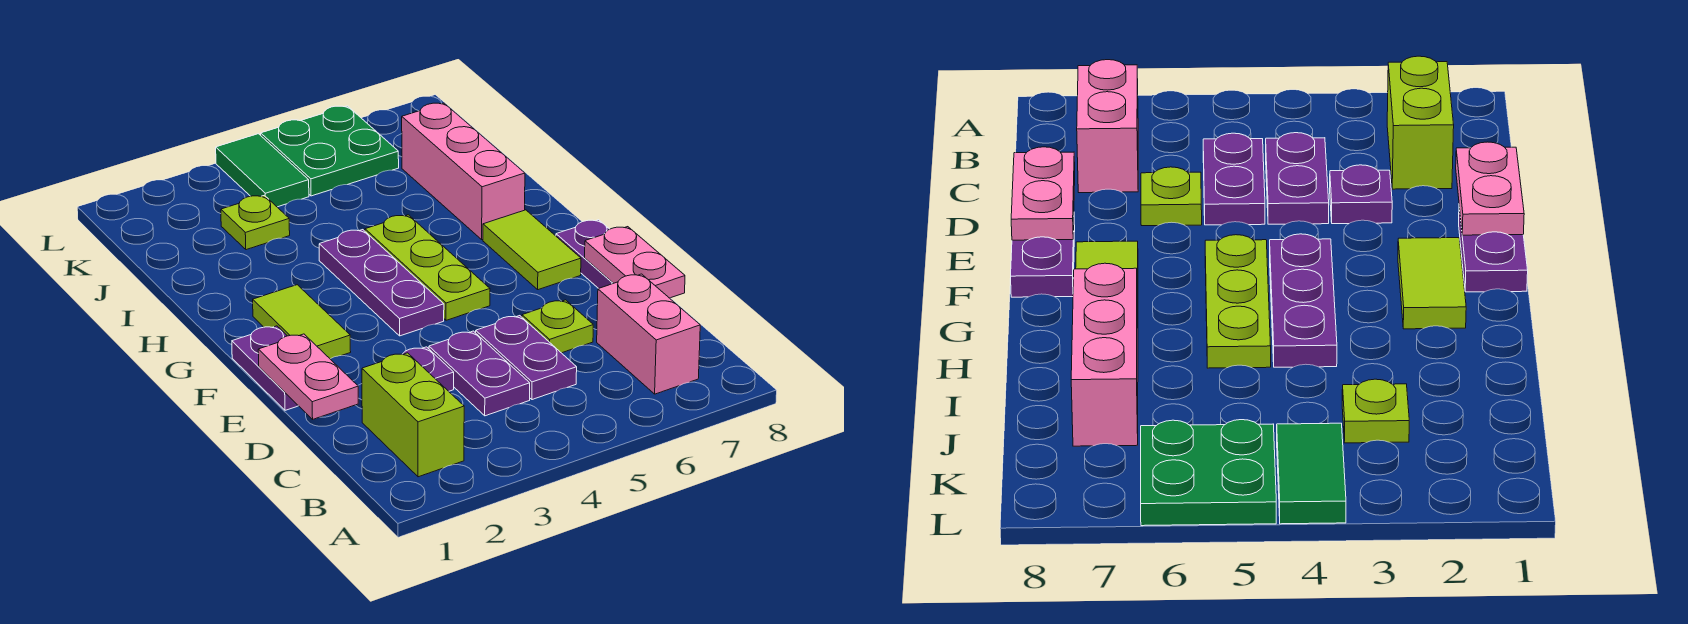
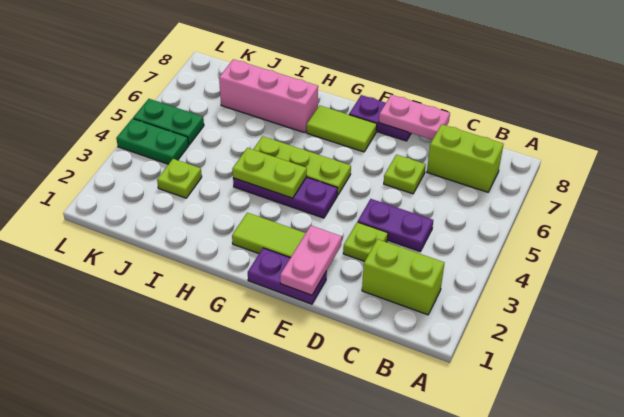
pink brick B7:C7 level 1 -> lime brick B7:C7 level 1
purple plate C5:D5 level 1 -> none
pink plate D1:E1 level 2 -> pink plate E1:E2 level 2
purple plate D3 level 1 -> lime plate D3 level 1
none -> lime plate G4:H4 level 2
green tile K4:L4 level 1 -> green plate K4:L4 level 1
green plate K5:L6 level 1 -> green plate K5:L5 level 1

